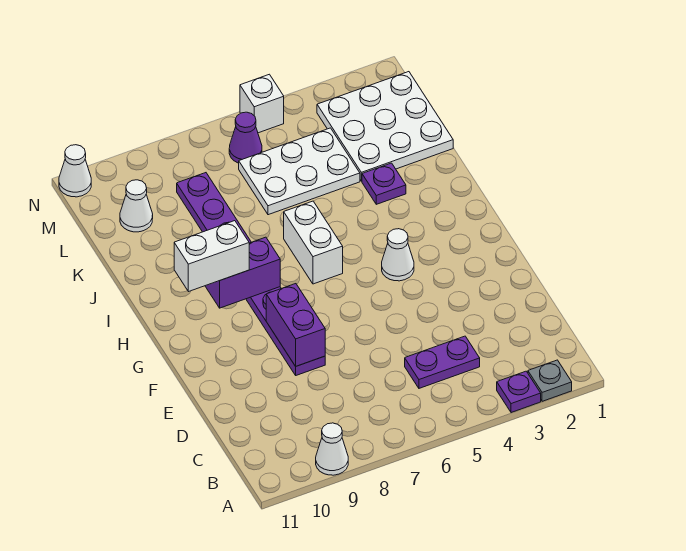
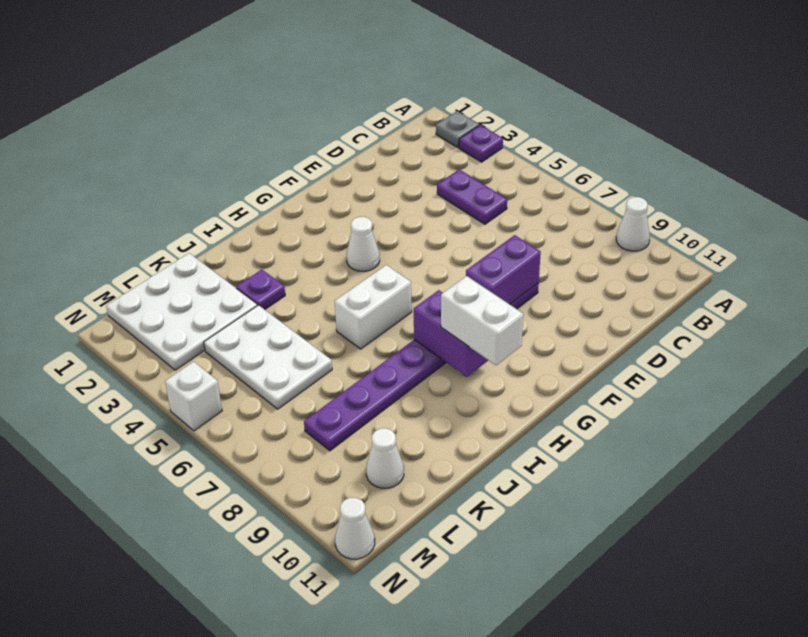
purple cone M6 level 1 -> none

